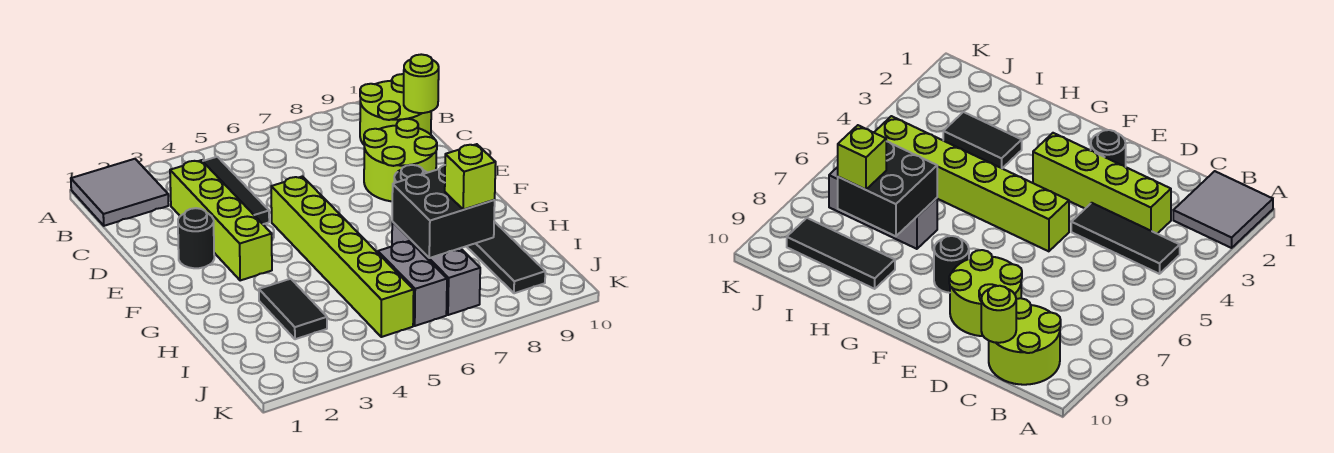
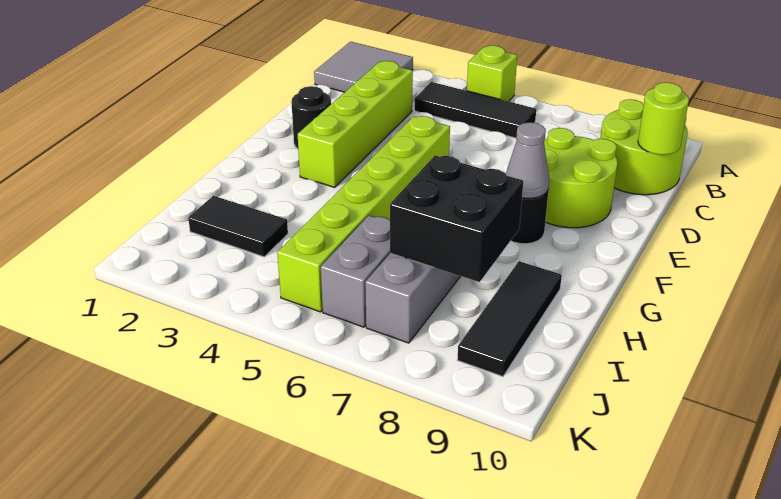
black tile B4:D4 level 1 -> black tile B4:B6 level 1
none -> grey cone F8 level 2
black tile H3:I3 level 1 -> black tile I2:I3 level 1
lime brick I8 level 3 -> lime brick A5 level 1

